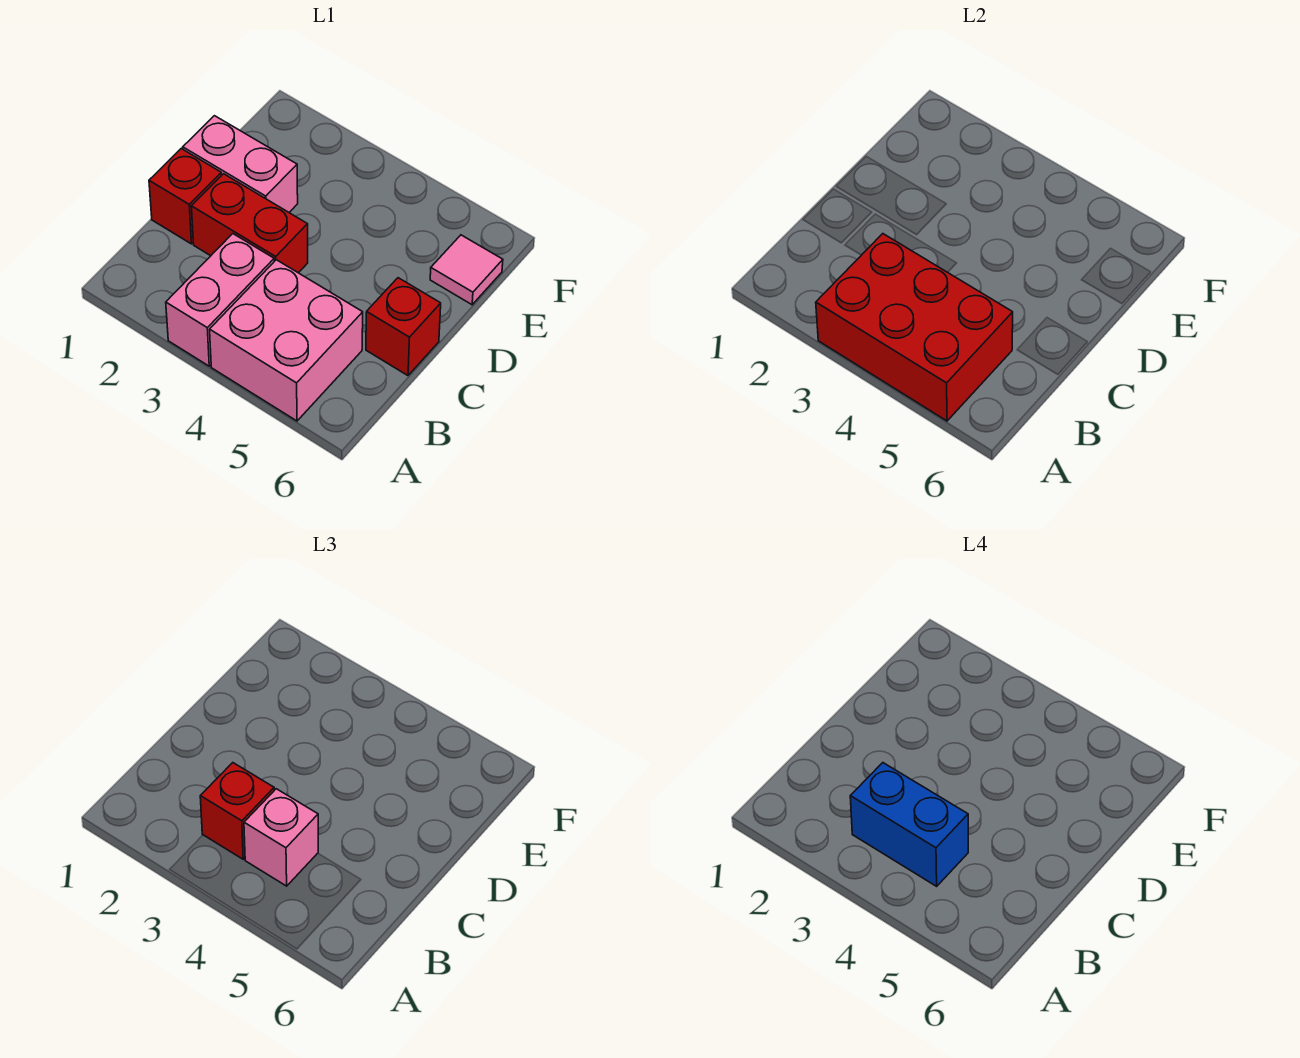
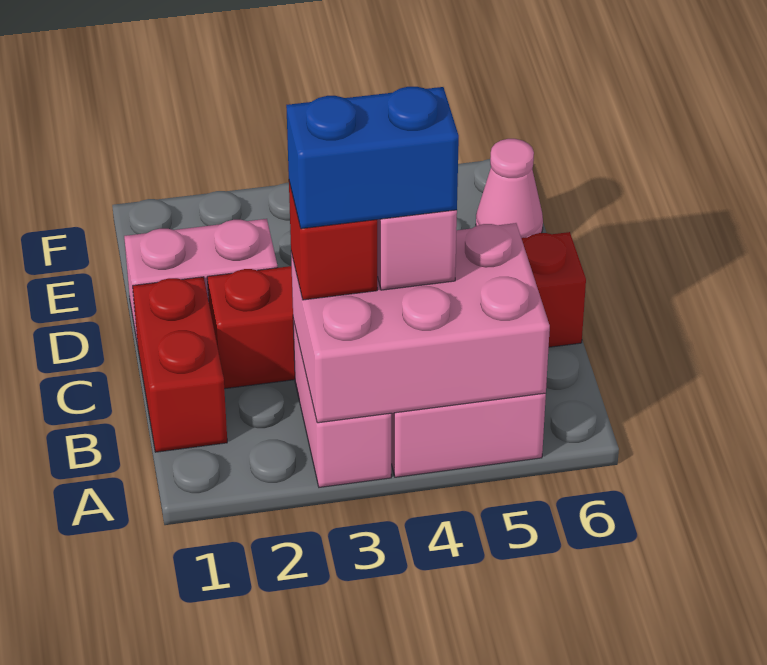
red brick A3:B5 level 2 -> pink brick A3:B5 level 2
red brick C1 level 1 -> red brick B1:C1 level 1
pink tile E6 level 1 -> pink cone E6 level 1

